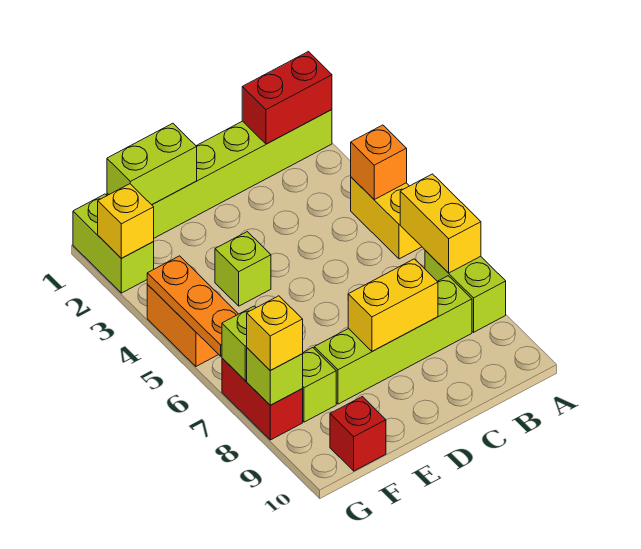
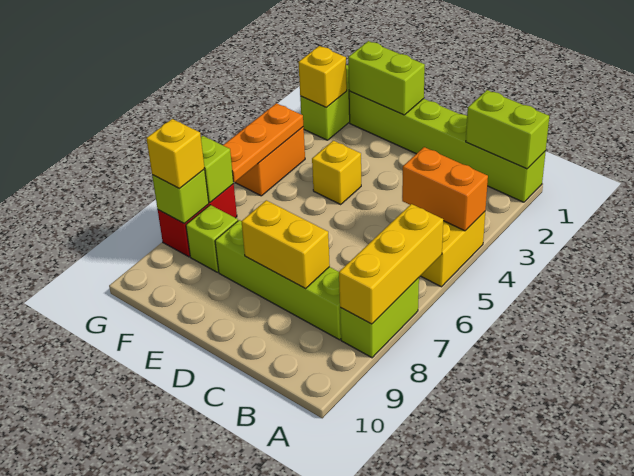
red brick A1:B1 level 2 -> lime brick A1:B1 level 2
orange brick A4 level 2 -> orange brick A4:B4 level 2
yellow brick A6:A7 level 2 -> yellow brick A6:A8 level 2
lime brick E4 level 1 -> yellow brick E4 level 1
red brick F10 level 1 -> none

